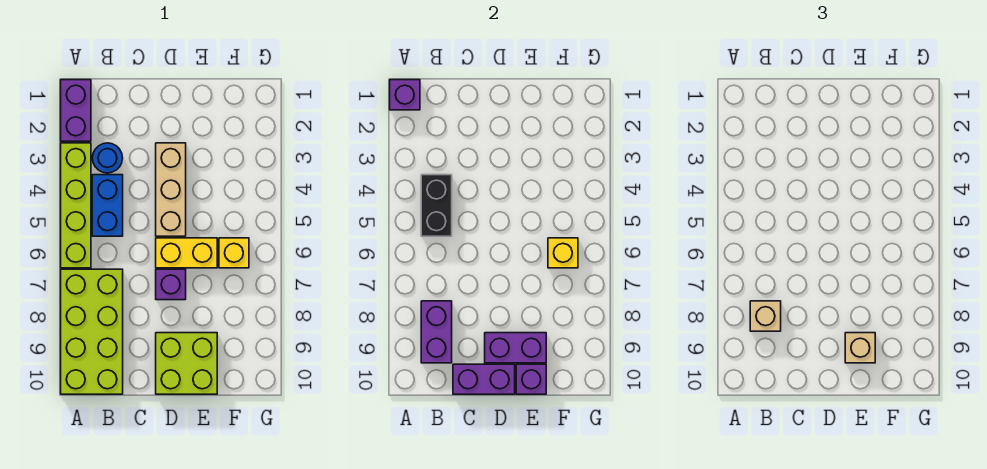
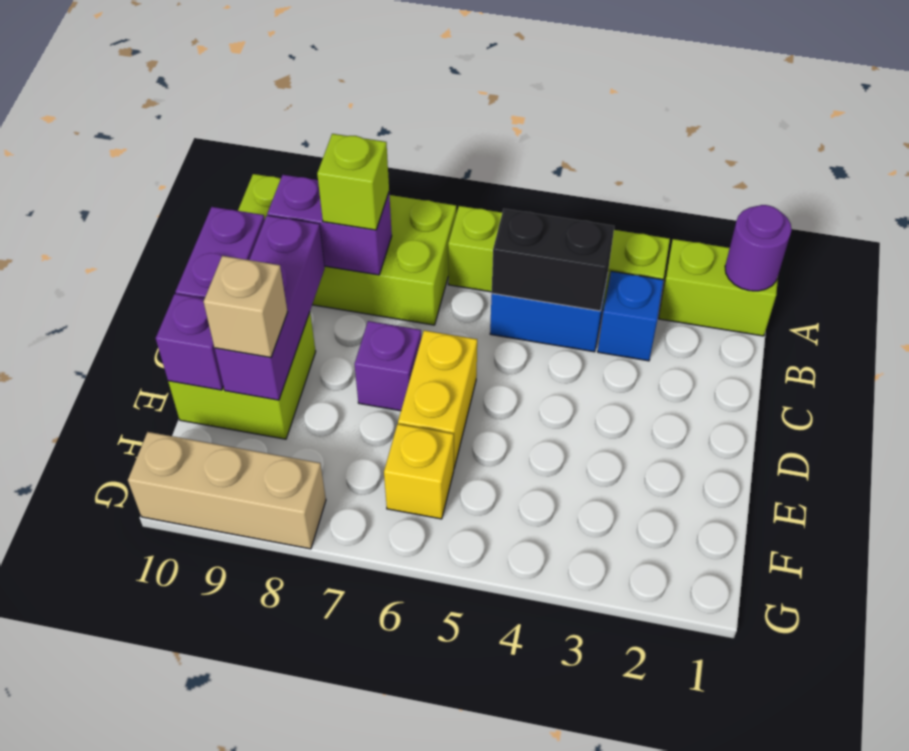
purple brick A1:A2 level 1 -> lime brick A1:A2 level 1
purple brick A1 level 2 -> purple round brick A1 level 2
blue round brick B3 level 1 -> blue brick B3 level 1
tan brick B8 level 3 -> lime brick B8 level 3
tan brick D3:D5 level 1 -> tan brick G8:G10 level 1
purple brick D9:E9 level 2 -> purple brick C9:E9 level 2
yellow brick F6 level 2 -> none

